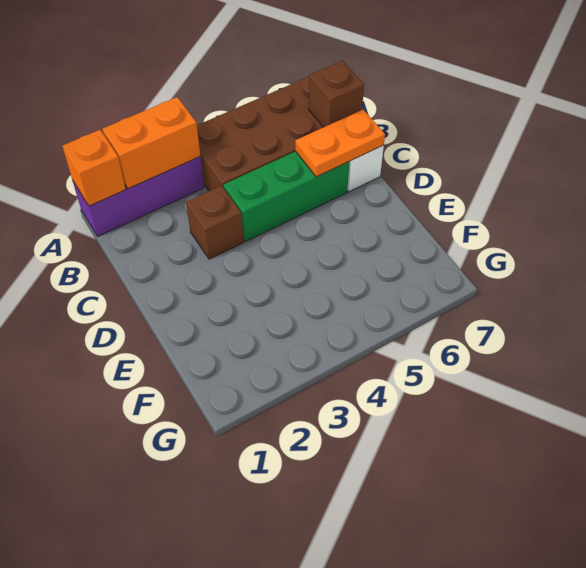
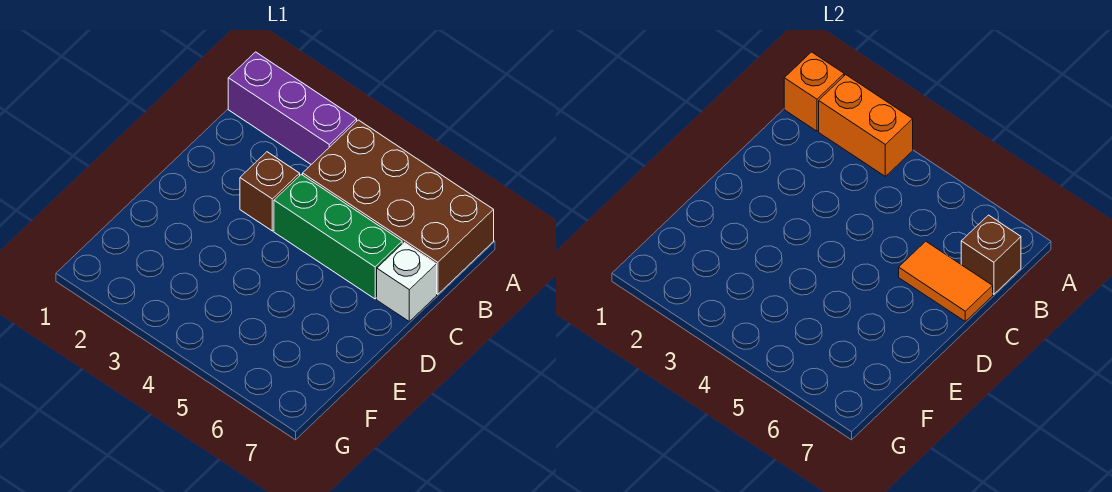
orange plate C6:C7 level 2 -> orange tile C6:C7 level 2

